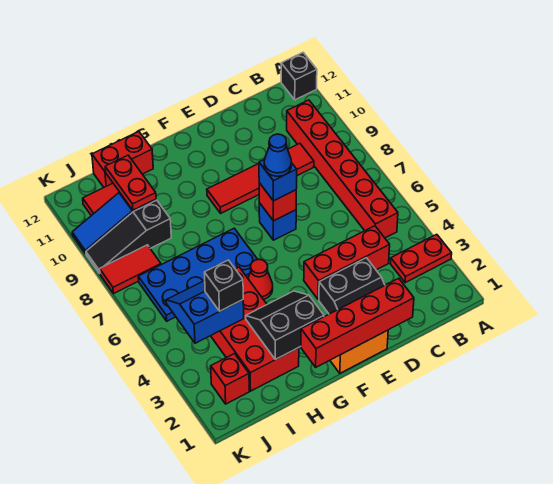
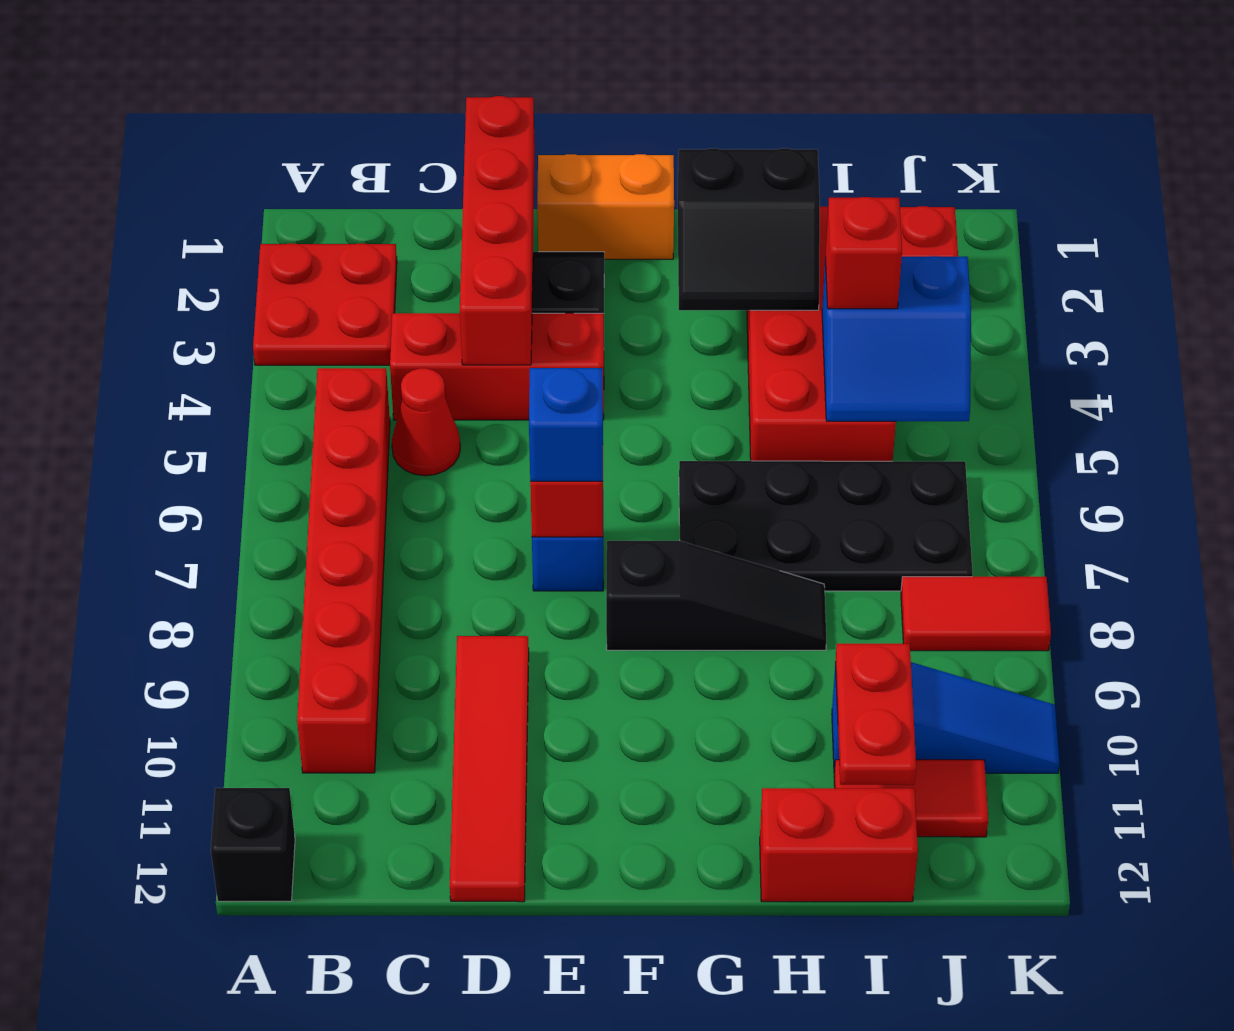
red plate A3:B3 level 1 -> red plate A2:B3 level 1
red tile C9:F9 level 1 -> red tile D9:D12 level 1
red brick D1:G1 level 2 -> red brick D1:D4 level 2
blue cone E7 level 4 -> none
red cone G5 level 1 -> red cone C5 level 1
blue plate G6:J7 level 1 -> black plate G6:J7 level 1
black brick I4 level 3 -> red brick I4 level 3
black slope I9:K9 level 1 top I -> black slope F8:H8 level 1 top F

